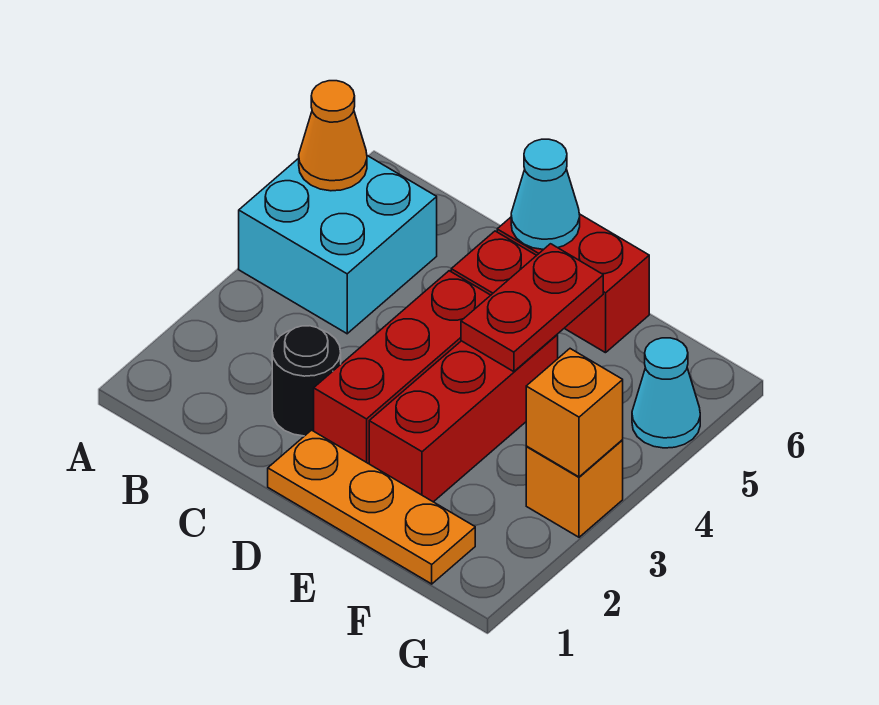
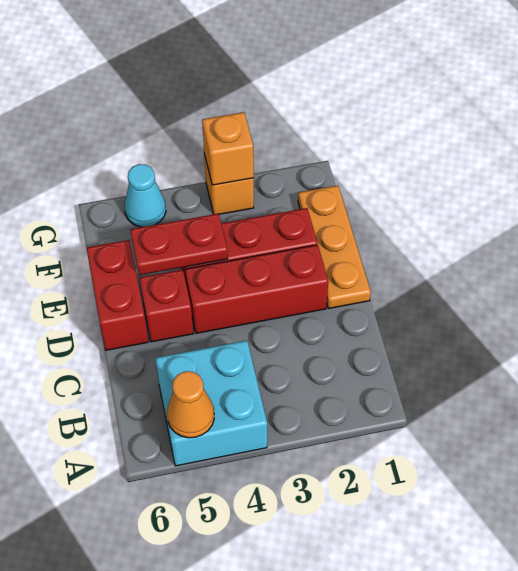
black round brick C2 level 1 -> none
cyan cone D6 level 2 -> none

